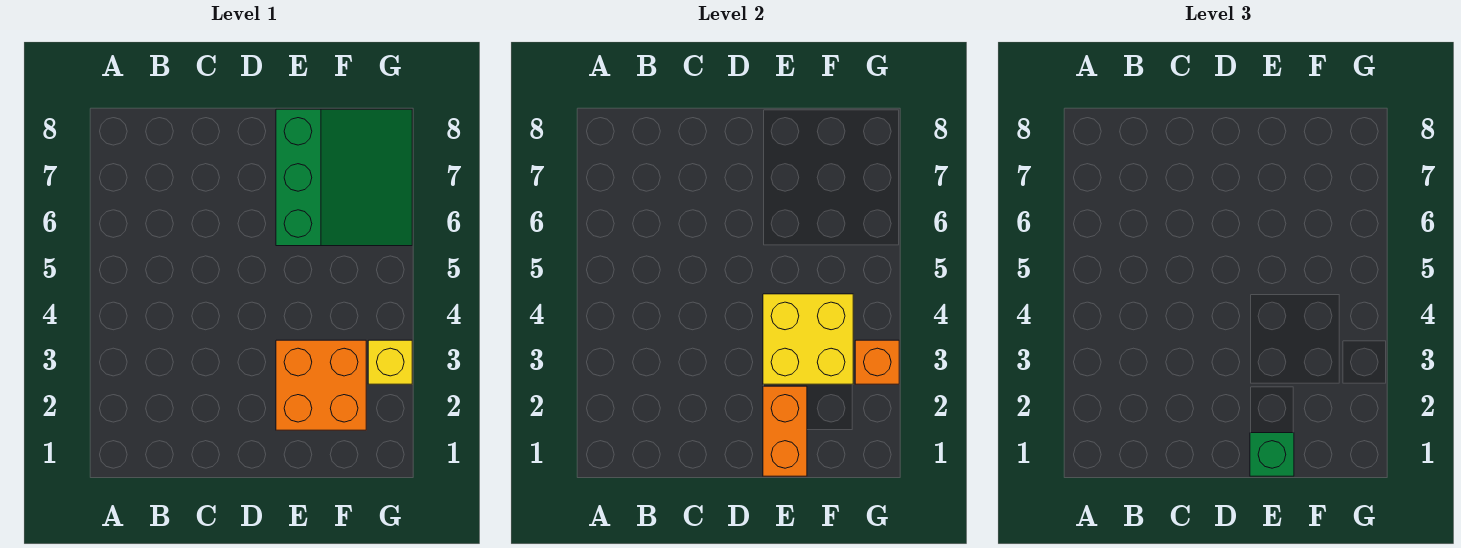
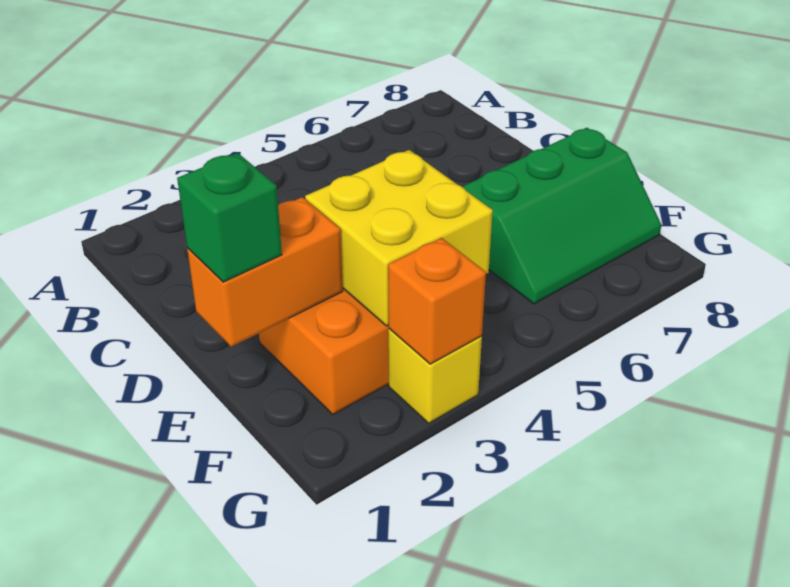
green slope E6:G8 level 1 top E -> green slope E6:F8 level 1 top E

